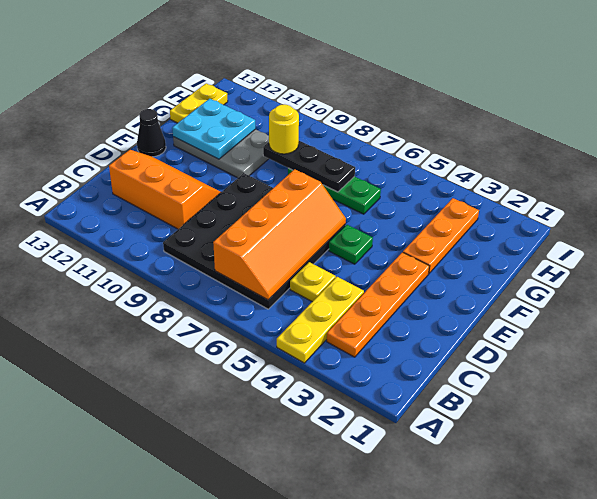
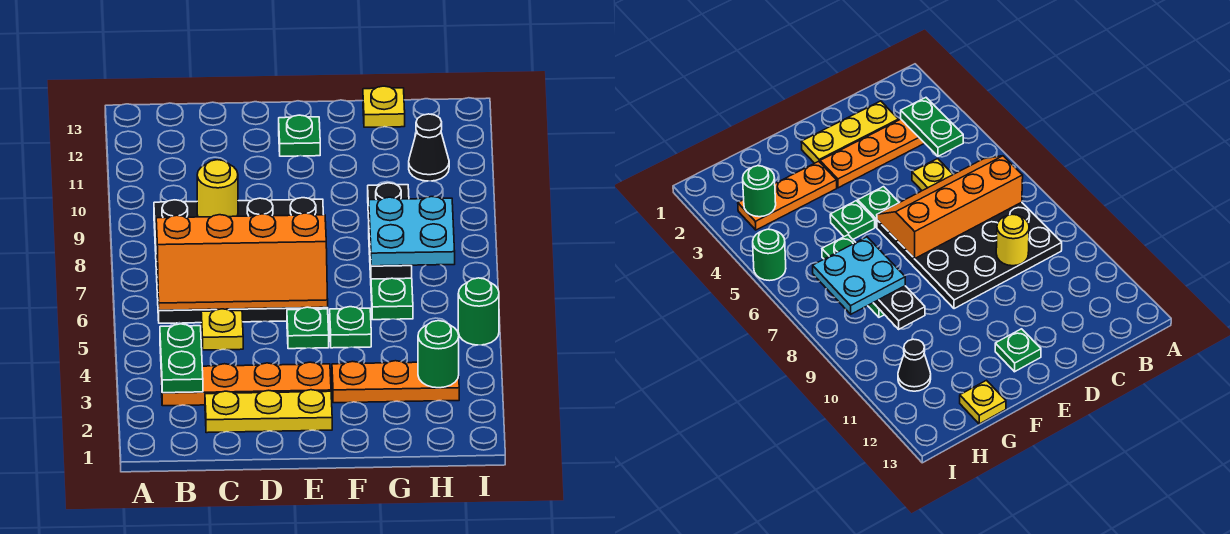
yellow plate A4:C4 level 1 -> yellow plate C2:E2 level 1
none -> green plate B3:B4 level 2
orange slope C10:D12 level 1 top C -> none
none -> green plate E12 level 1
black cone E13 level 1 -> black cone H11 level 1
none -> green plate F5 level 1
grey plate F10:G12 level 1 -> none
cyan plate F11:G12 level 2 -> cyan plate G7:H8 level 3
yellow round brick G9 level 3 -> yellow round brick C9 level 2
yellow plate G13:H13 level 1 -> yellow plate G13 level 1
none -> green round brick H3 level 2
none -> green round brick I5 level 1

